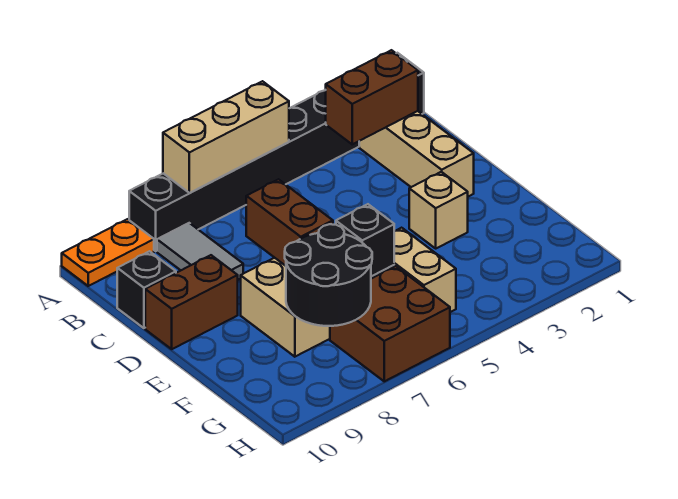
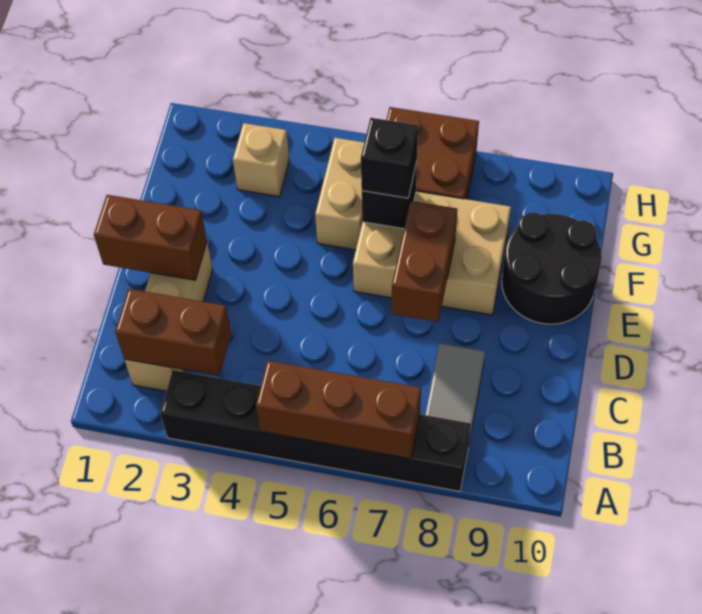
black brick A1:A8 level 1 -> black brick A3:A8 level 1
tan brick A5:A7 level 2 -> brown brick A5:A7 level 2
orange plate A9:A10 level 1 -> none
black brick C10 level 1 -> black brick F6 level 3
brown brick D9:D10 level 1 -> brown brick D1:D2 level 2
tan brick E3 level 1 -> tan brick G3 level 1
black round brick F7:G8 level 2 -> black round brick E9:F10 level 1

